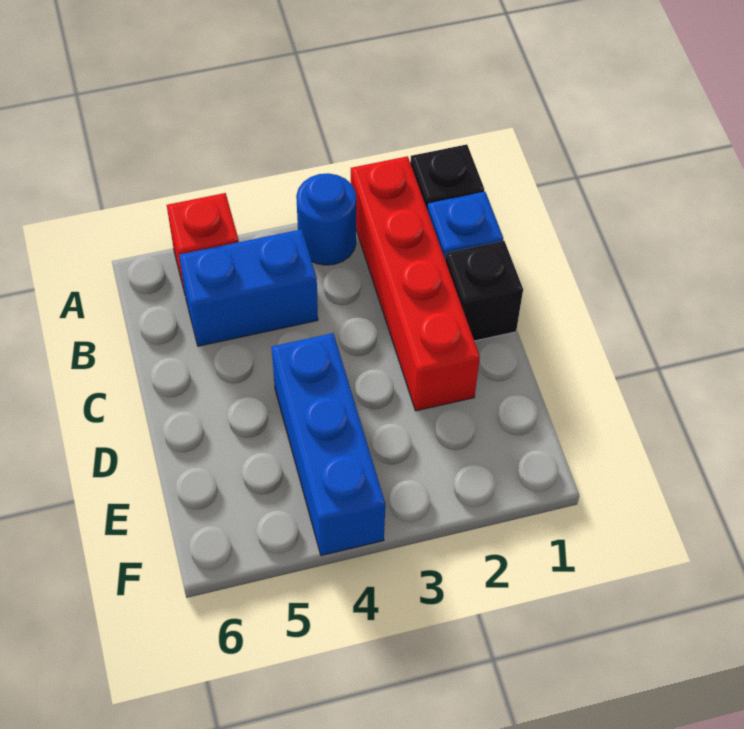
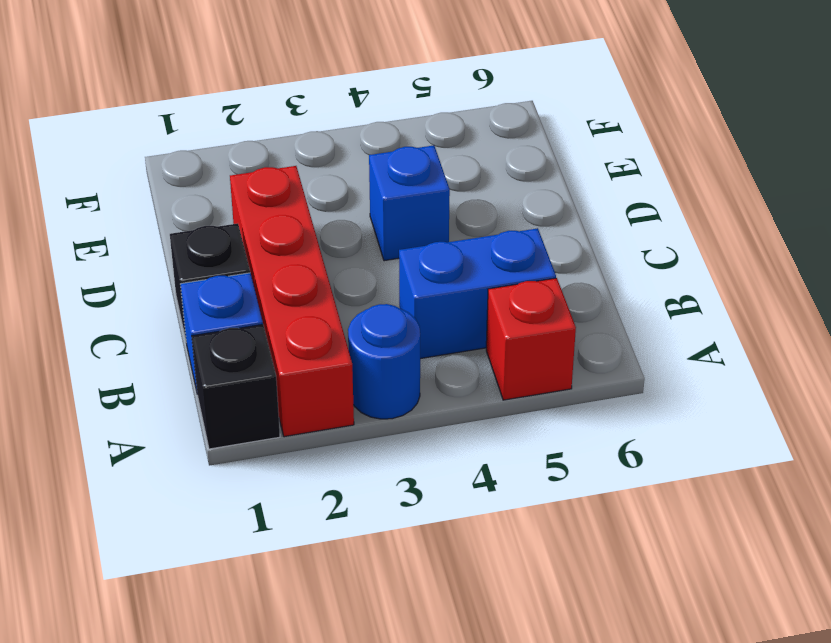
blue brick D4:F4 level 1 -> blue brick D4 level 1

